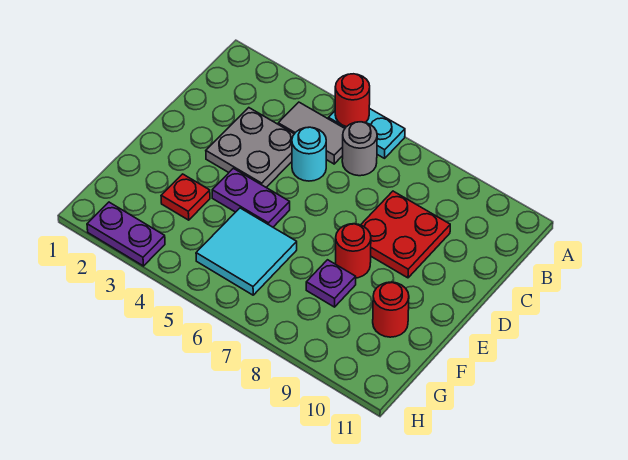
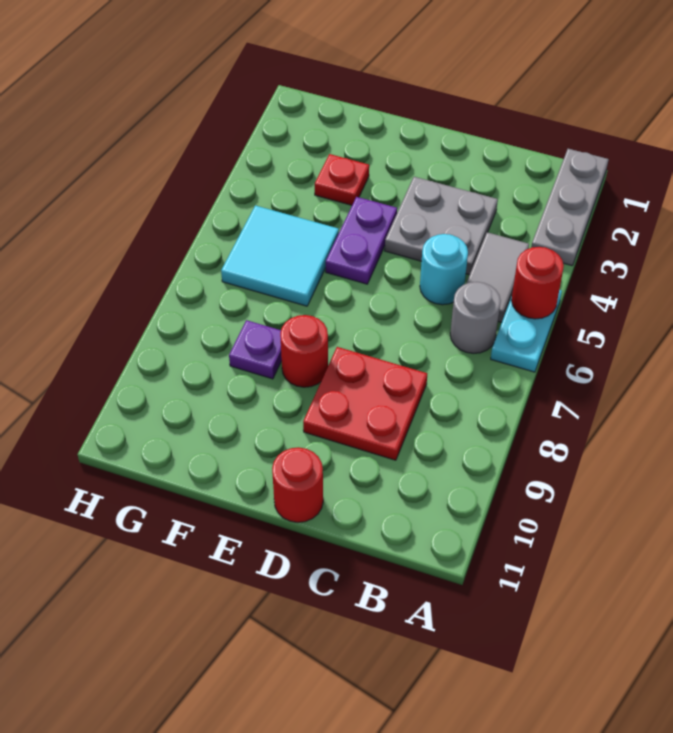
none -> grey plate A1:A3 level 1
red round brick F10 level 1 -> red round brick D11 level 1
purple plate H2:H3 level 1 -> none

